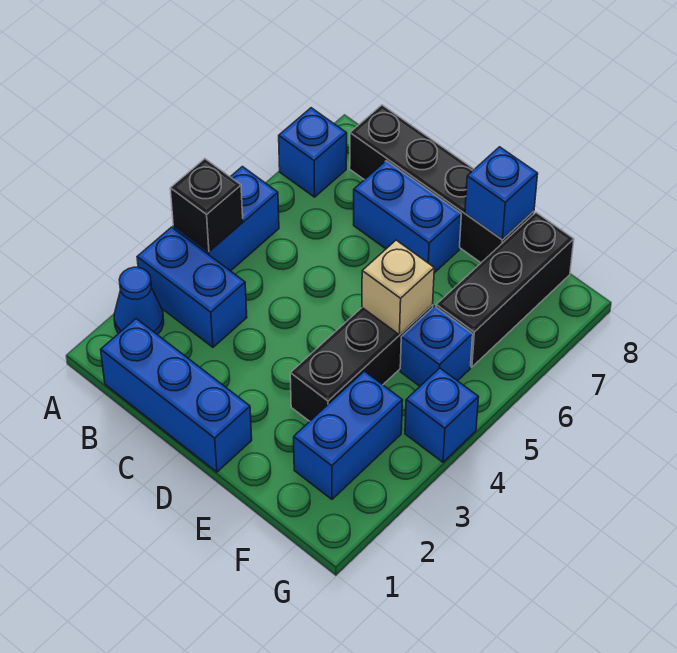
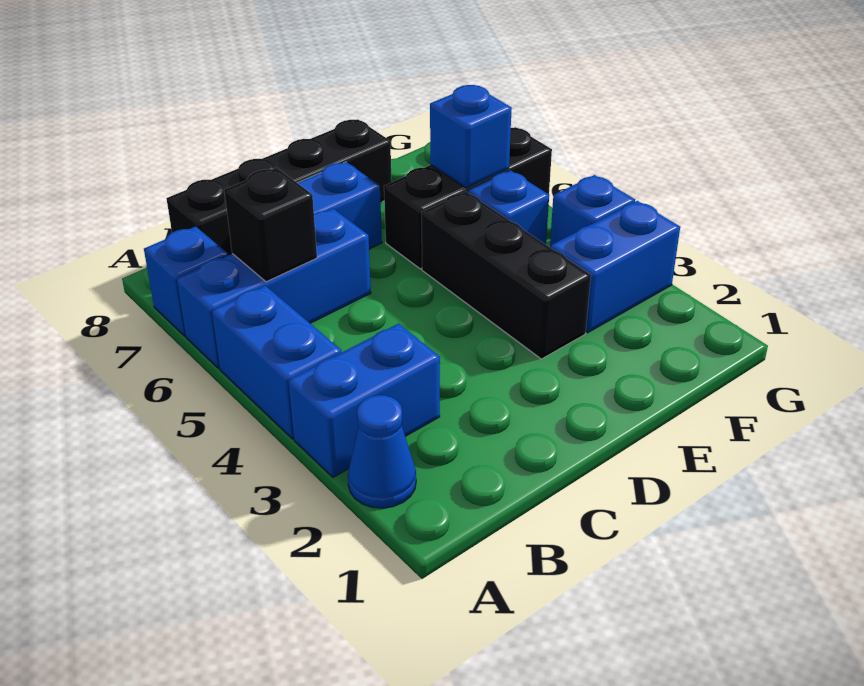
black brick A4 level 2 -> black brick B6 level 2
blue brick B1:D1 level 1 -> blue brick A6:C6 level 1
tan brick E5 level 2 -> none
blue brick E8 level 2 -> blue brick F6 level 2
blue brick F2:F3 level 1 -> blue brick F3:G3 level 1
black brick F6:F8 level 1 -> black brick E6:G6 level 1

